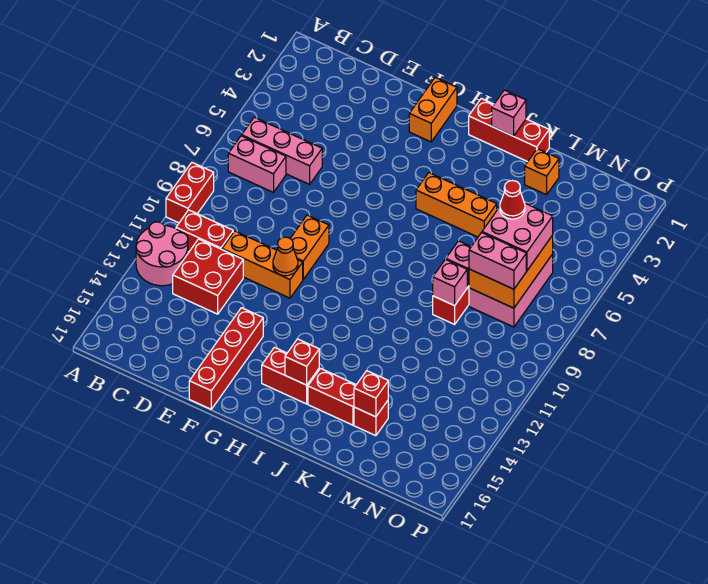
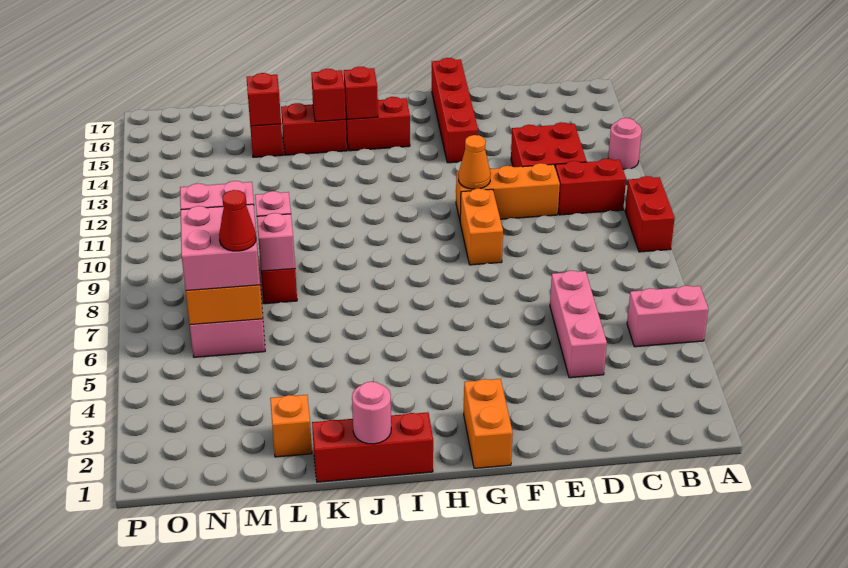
pink round brick A12:B13 level 1 -> pink round brick A13 level 1
pink brick B6:D6 level 1 -> pink brick D4:D6 level 1
pink brick B7:C7 level 1 -> pink brick A5:B5 level 1
orange brick I5:K5 level 1 -> none
pink brick J1 level 2 -> pink round brick J1 level 2
none -> red brick J15 level 2

